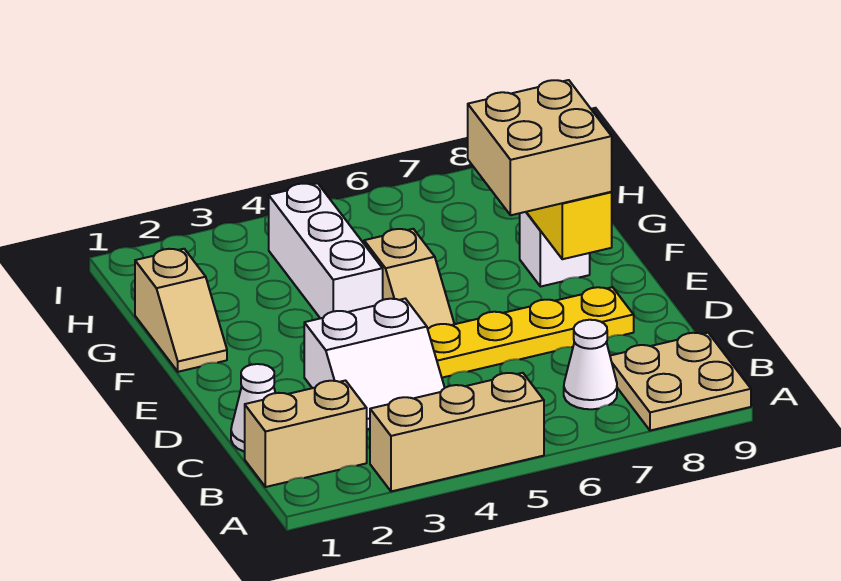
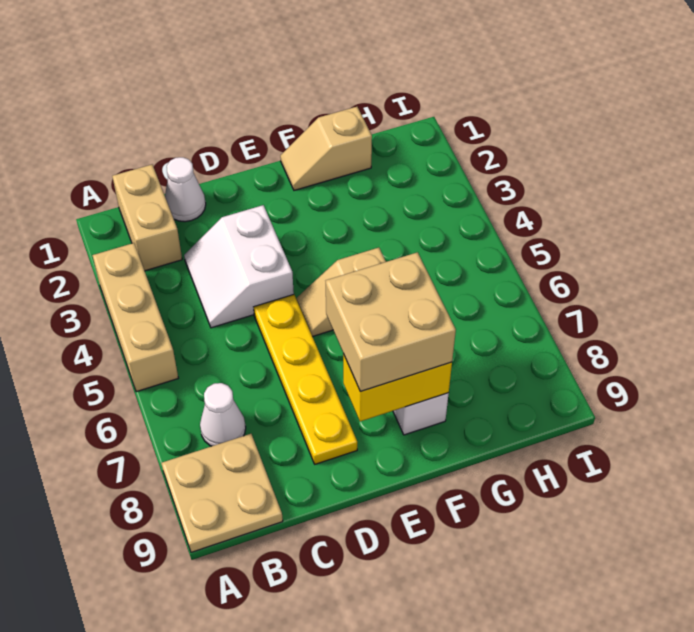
white brick F4:H4 level 1 -> none

